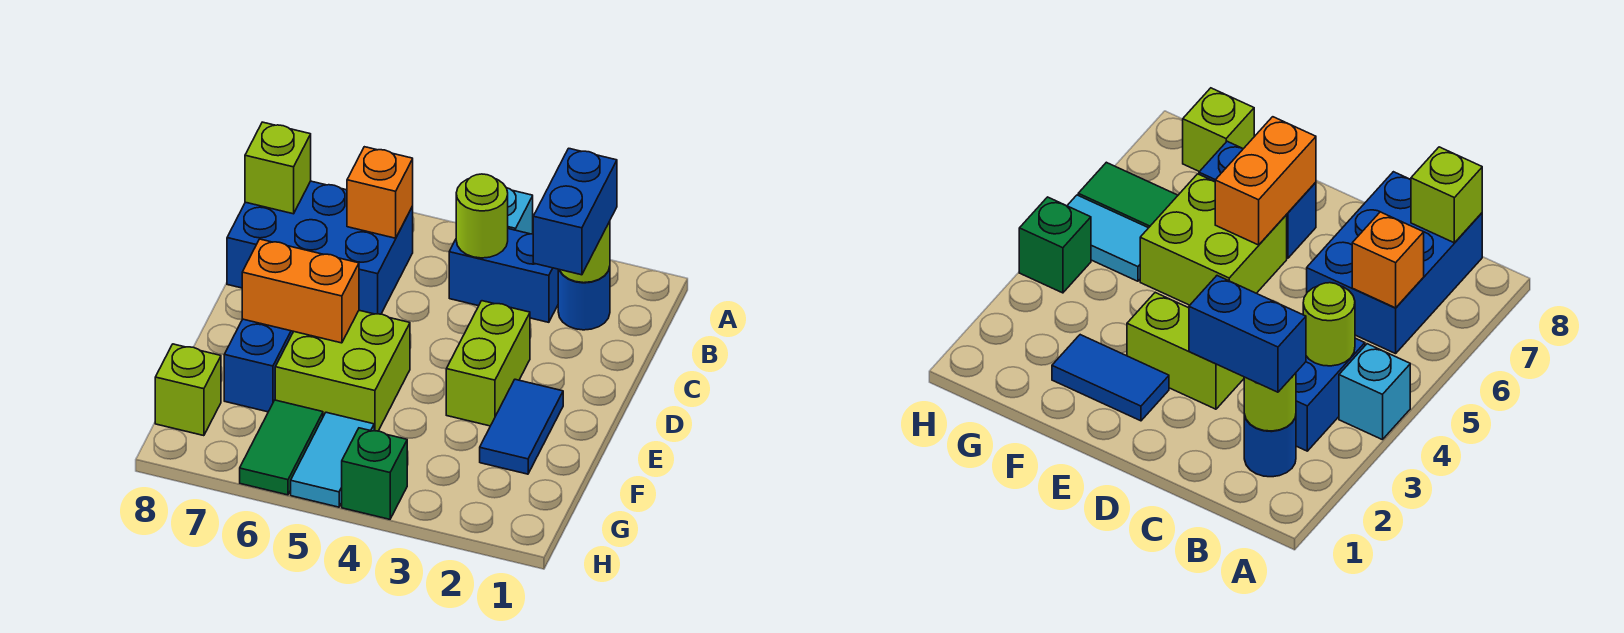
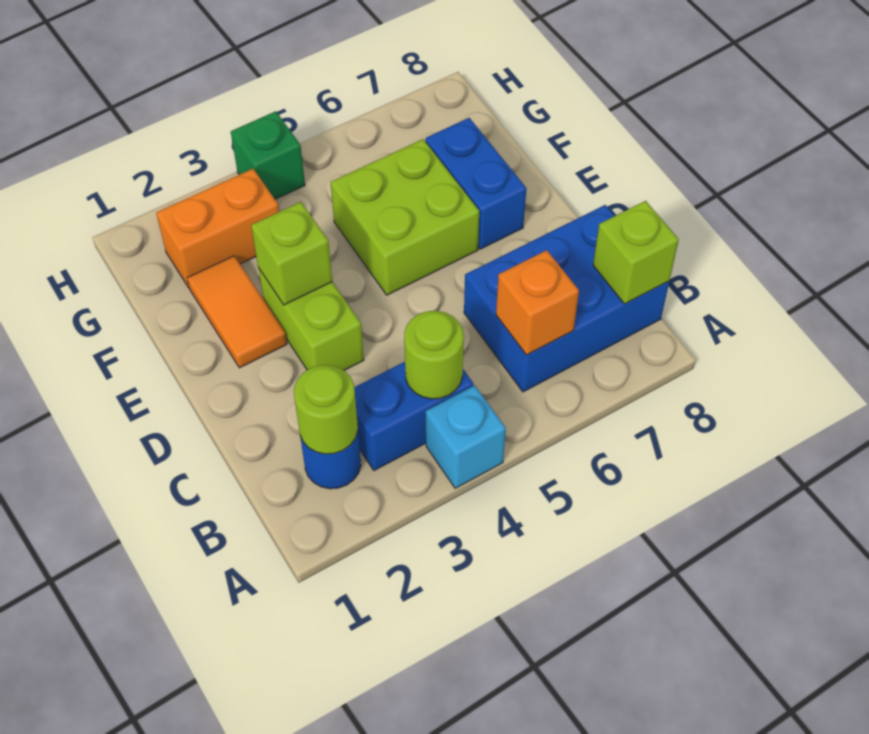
blue brick B2:C2 level 3 -> none
blue tile E2:F2 level 1 -> orange tile E2:F2 level 1
orange brick E6:E7 level 2 -> orange brick G2:G3 level 1
cyan tile G5:H5 level 1 -> none
green tile G6:H6 level 1 -> none
lime brick G8 level 1 -> lime brick E3 level 2

